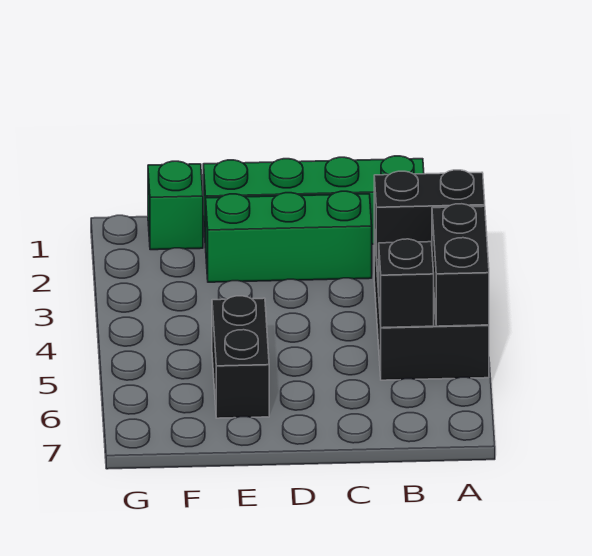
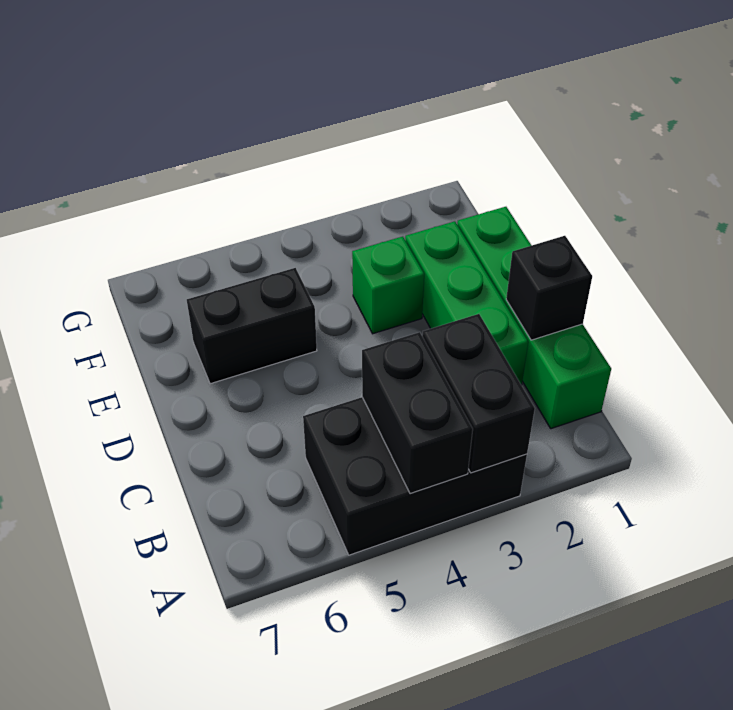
black brick A4:A5 level 2 -> black brick A4:B4 level 2
black brick B5 level 2 -> black brick C1 level 2
green brick F1 level 1 -> green brick E3 level 1

